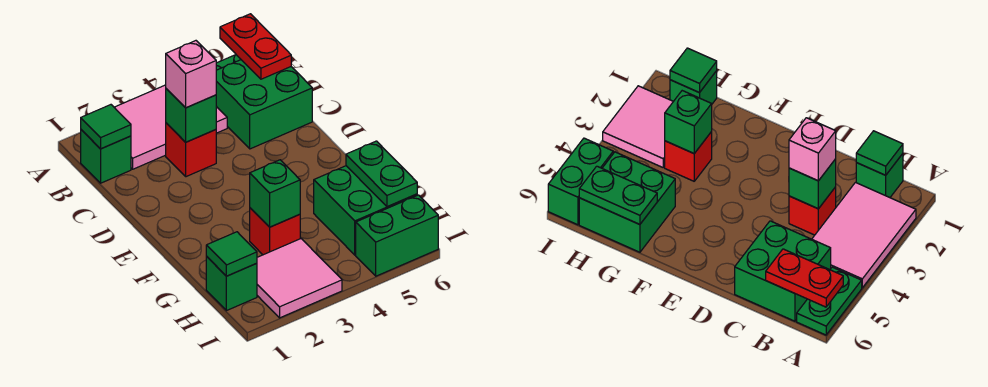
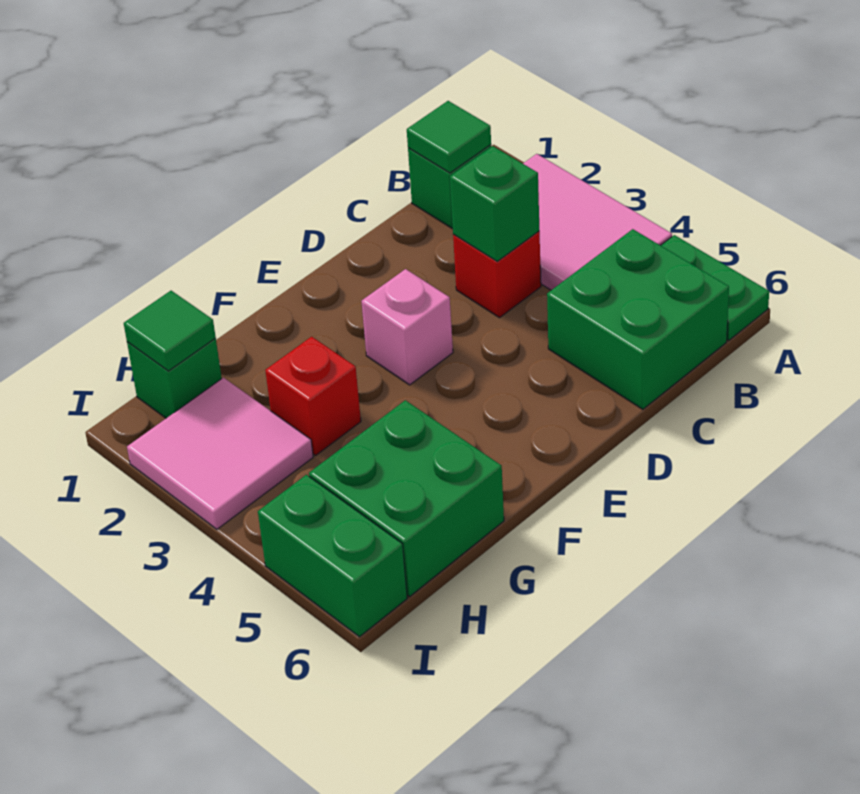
red plate A6:B6 level 2 -> none
pink brick C3 level 3 -> pink brick E3 level 1
green brick G3 level 2 -> none
green plate G6:H6 level 2 -> none

